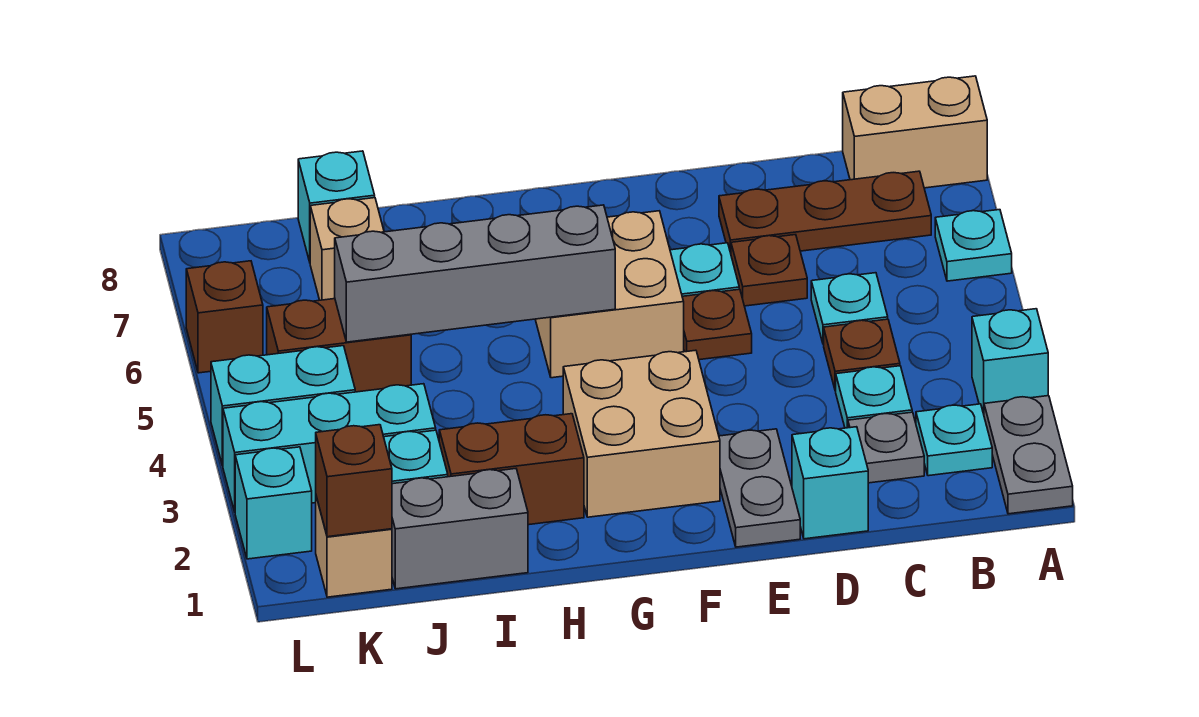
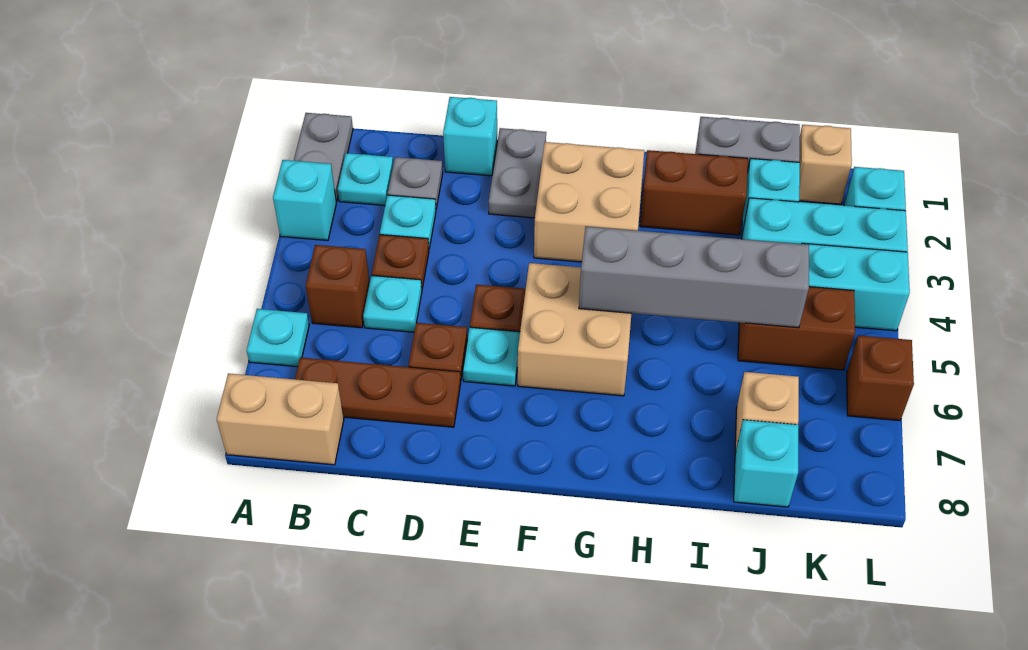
brown brick K1 level 2 -> brown brick B5 level 1

